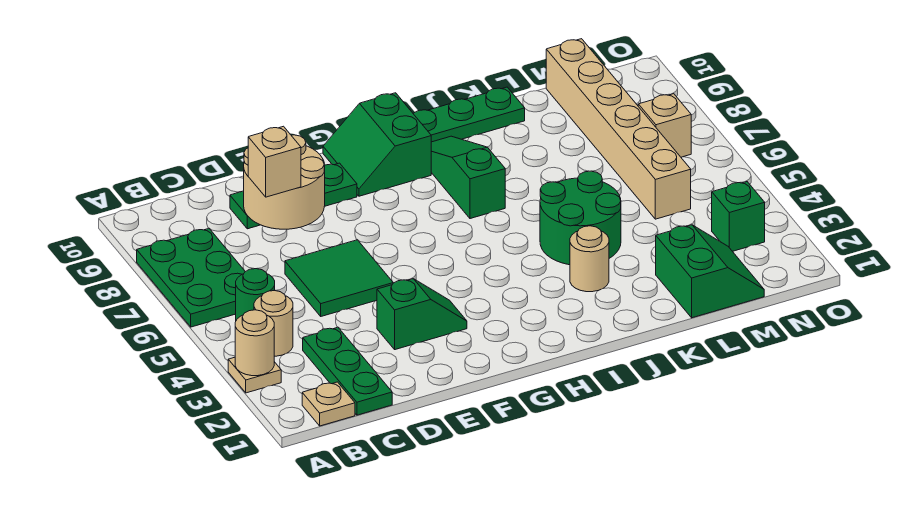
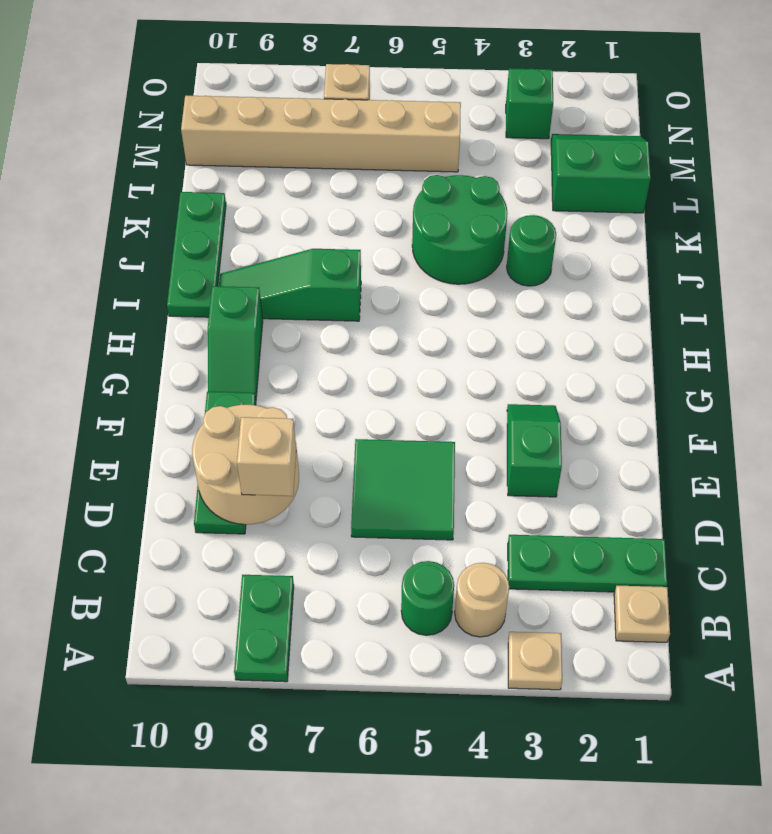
tan round brick A3 level 2 -> none
green plate A6:B8 level 1 -> green plate A8:B8 level 1
green slope G9:H10 level 1 top H -> green slope G9:H9 level 1 top H
tan round brick J3 level 1 -> green round brick J3 level 1

